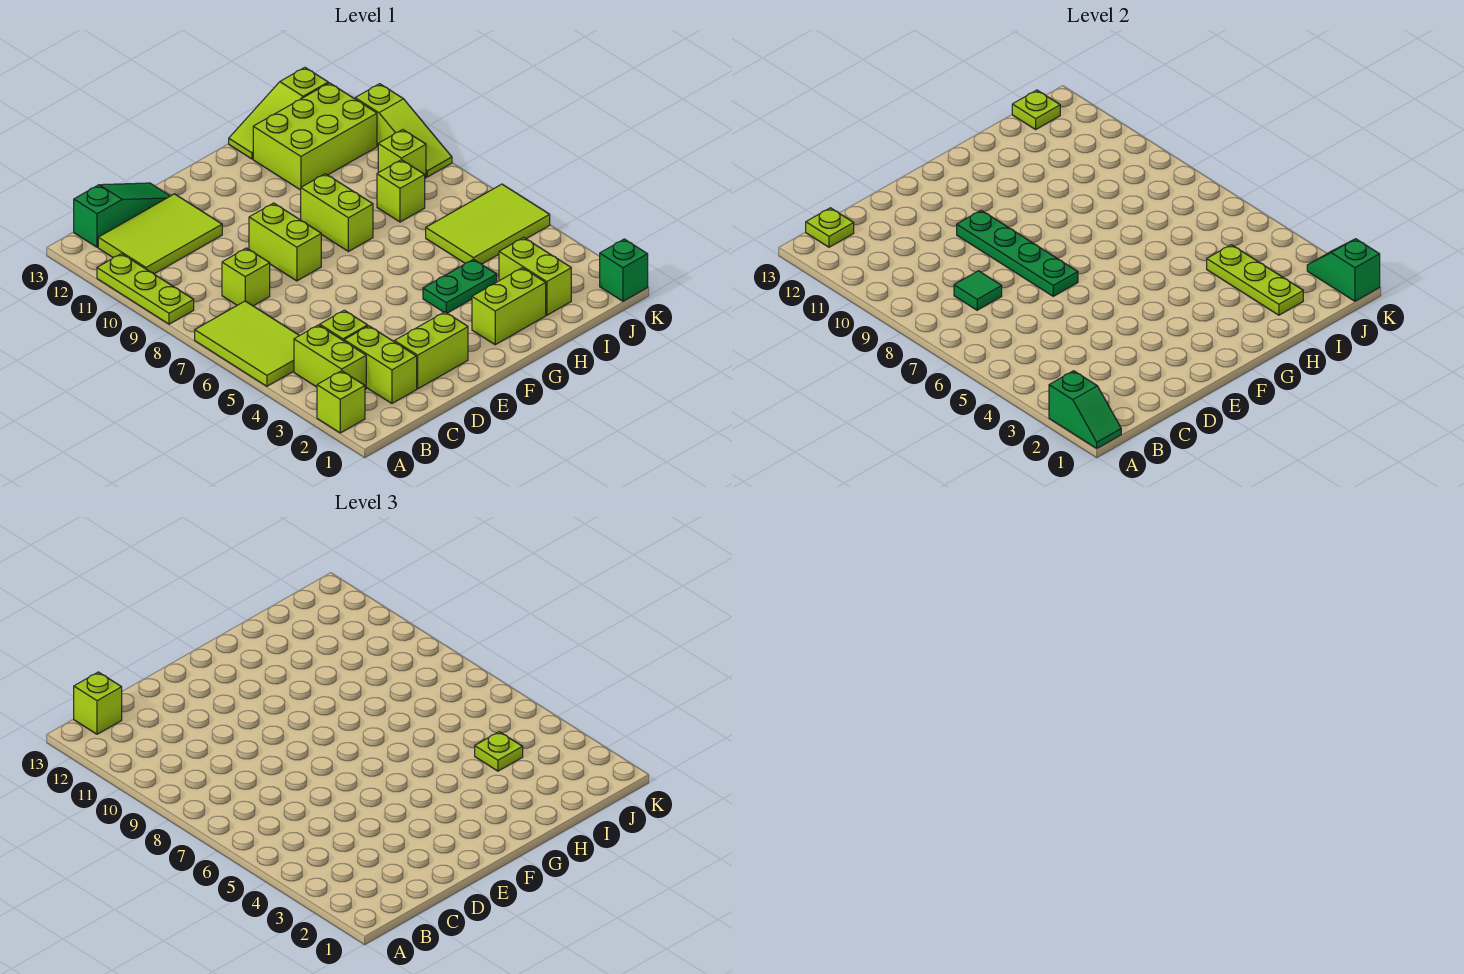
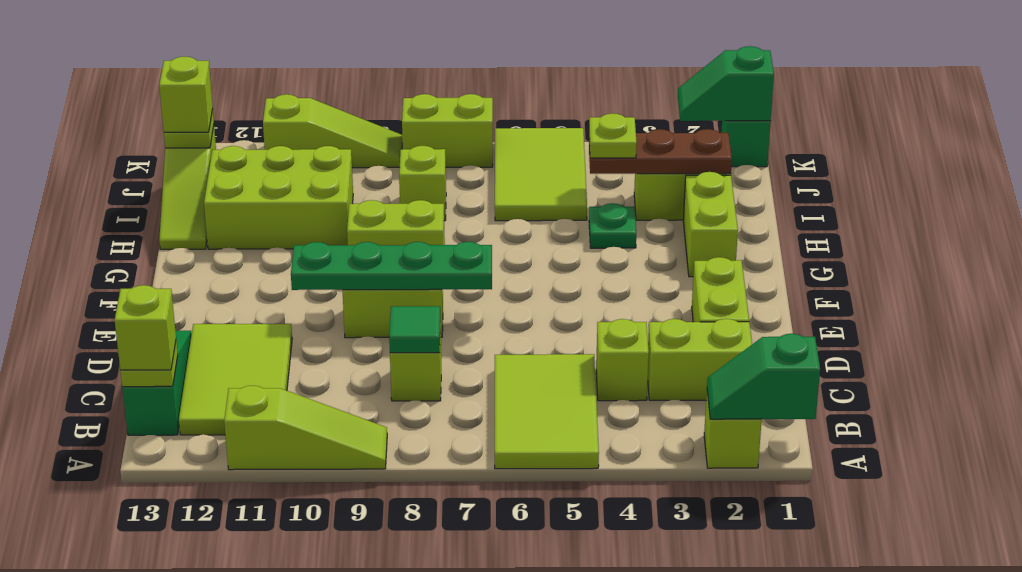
green slope A1:A2 level 2 top 2 -> green slope A1:A2 level 2 top 1
lime tile A5:B7 level 1 -> lime tile A5:C6 level 1
lime plate A9:A11 level 1 -> lime slope A9:A11 level 1 top 11
lime brick B3:B4 level 1 -> lime brick K7:K8 level 1
green plate G4:H4 level 1 -> green plate H4 level 1
lime brick H11:J12 level 1 -> lime brick H10:I12 level 1
lime plate I2:I4 level 2 -> brown plate I2:I4 level 2
lime brick J9 level 1 -> lime brick J13 level 3

